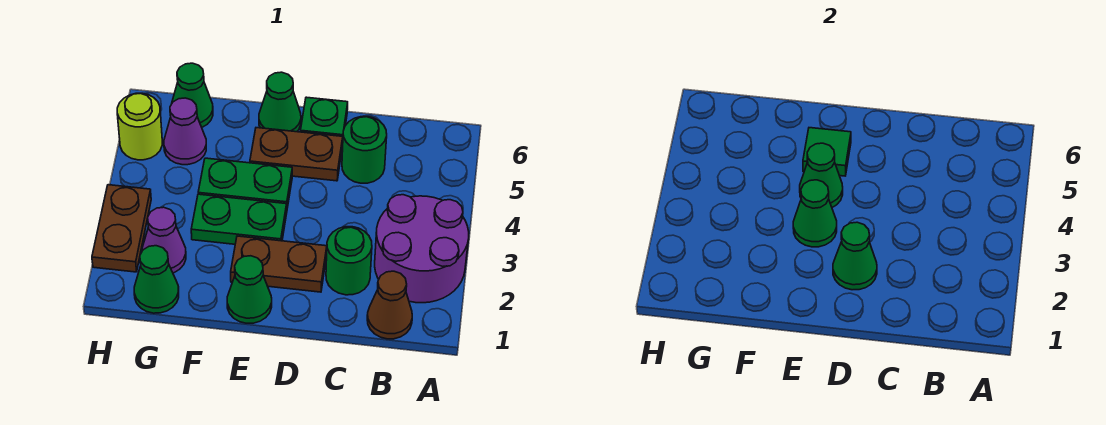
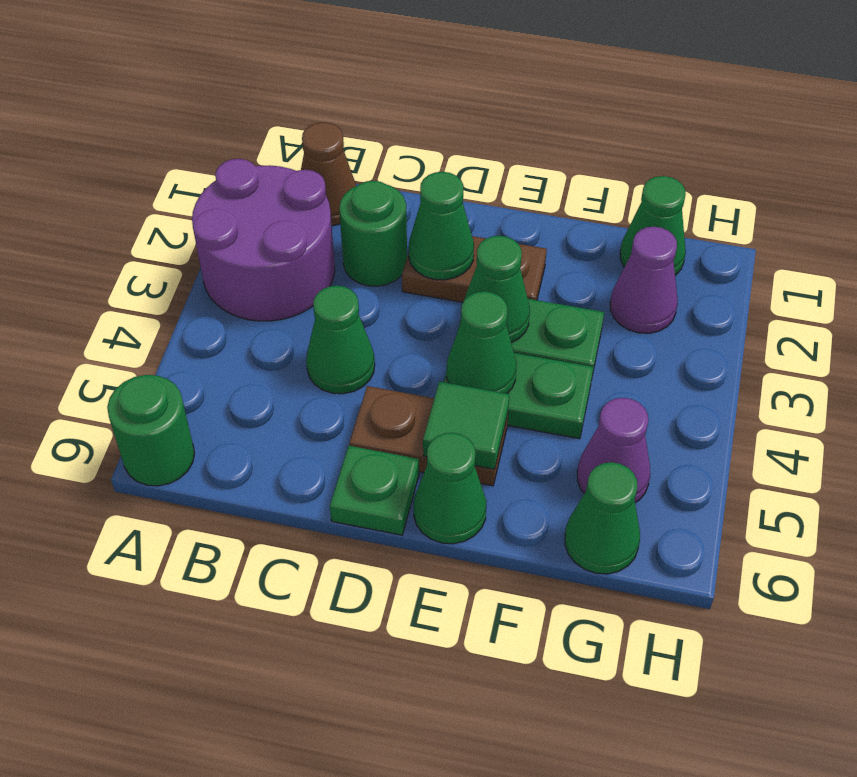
green round brick C5 level 1 -> green round brick A6 level 1
green cone E1 level 1 -> green cone C4 level 1
brown plate H2:H3 level 1 -> none
lime round brick H5 level 1 -> none

